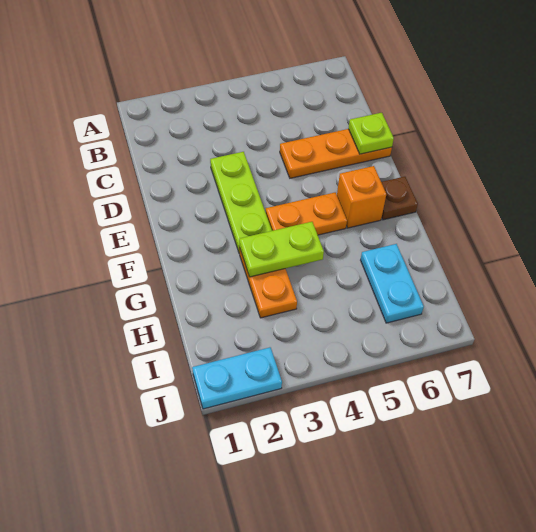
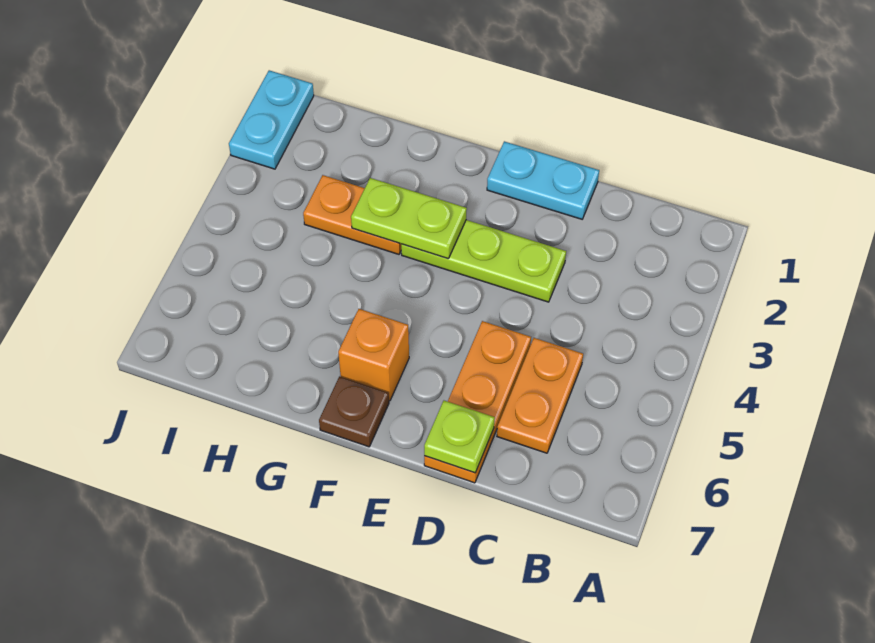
orange plate F4:F5 level 1 -> orange plate C5:C6 level 1
lime plate G3:G4 level 2 -> lime plate F3:G3 level 2
cyan plate H6:I6 level 1 -> cyan plate D1:E1 level 1

